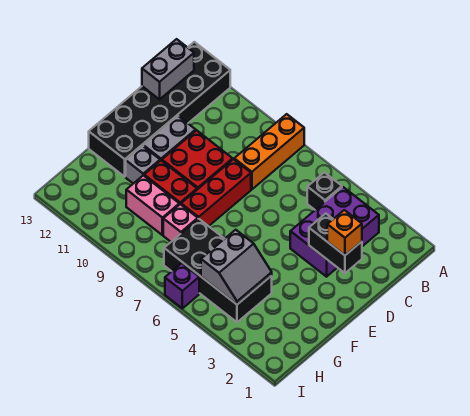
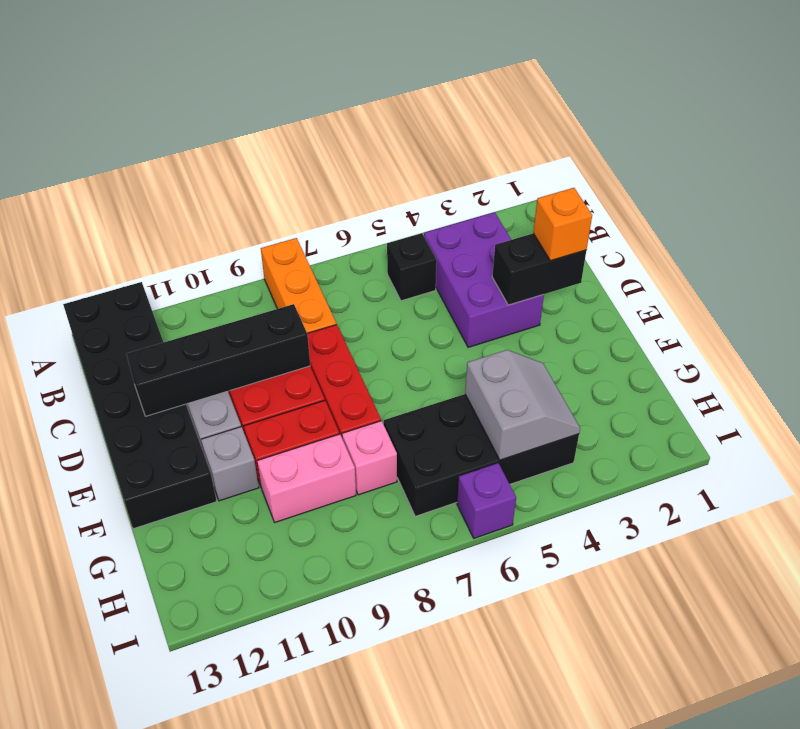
grey brick B13:C13 level 2 -> none
none -> black brick D9:D12 level 2

